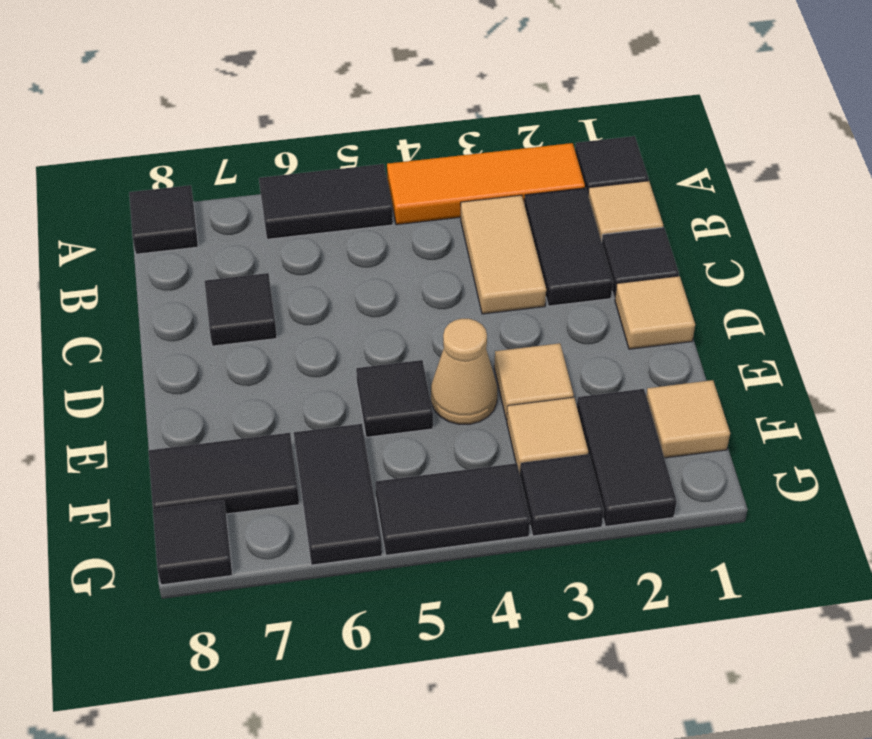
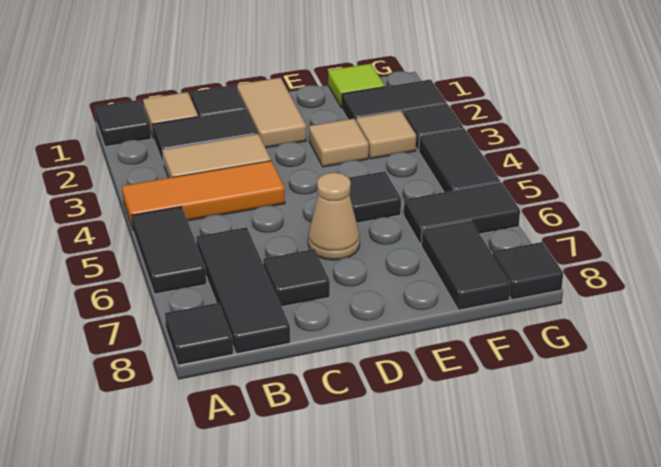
orange tile A2:A4 level 1 -> orange tile A4:C4 level 1
none -> black tile B6:B8 level 1
tan tile D1 level 1 -> tan tile D1:D2 level 1
tan cone E4 level 1 -> tan cone D6 level 1
tan tile F1 level 1 -> lime tile F1 level 1

